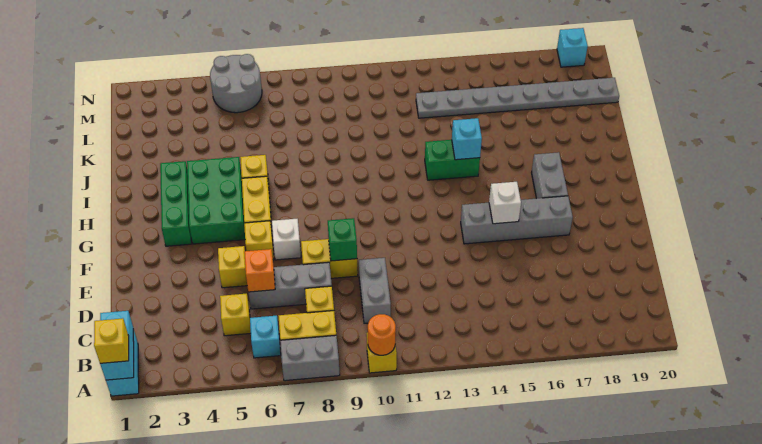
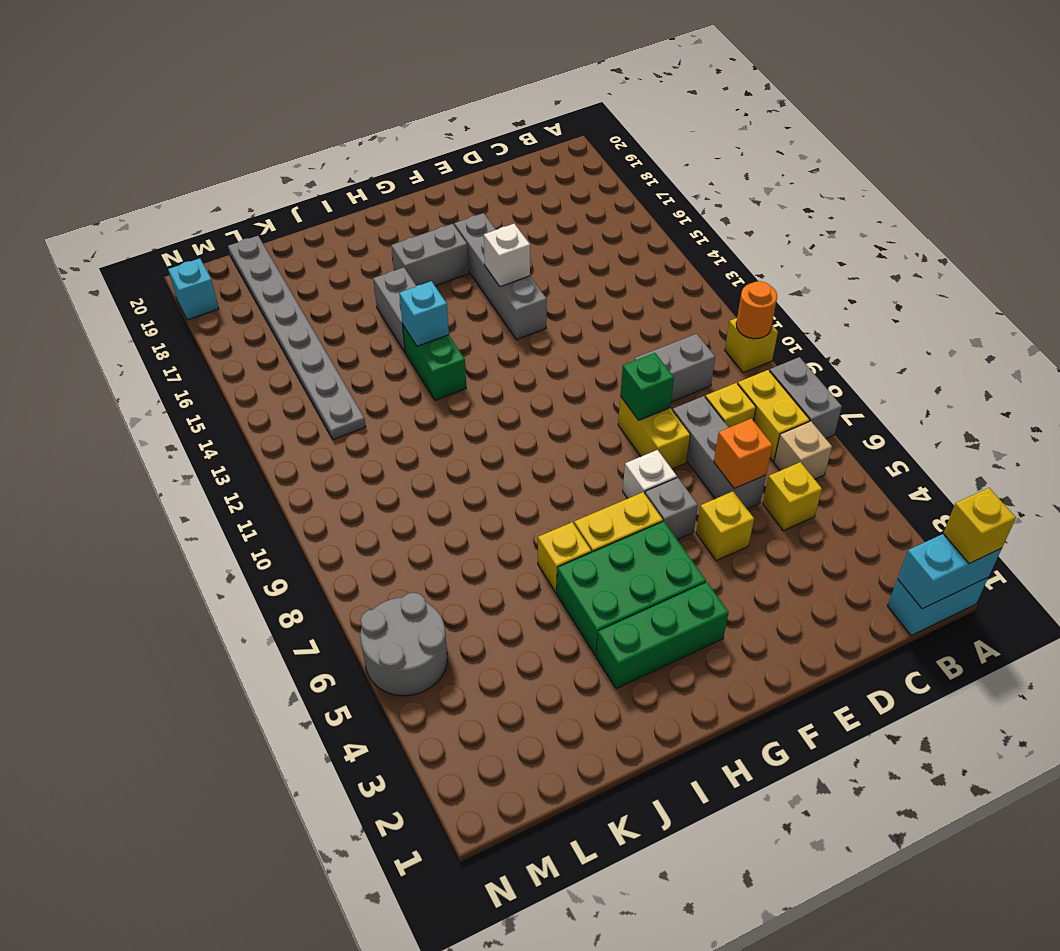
cyan brick B6 level 1 -> tan brick B6 level 1
yellow brick F6 level 1 -> grey brick F6 level 1
none -> grey brick I15:I16 level 1

